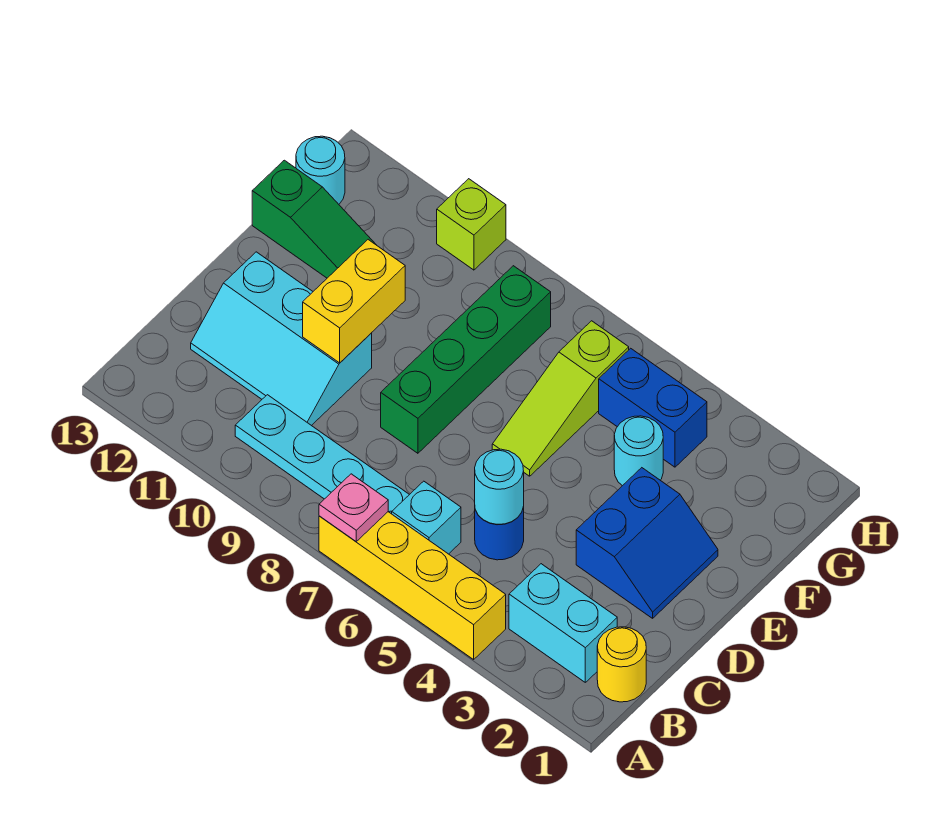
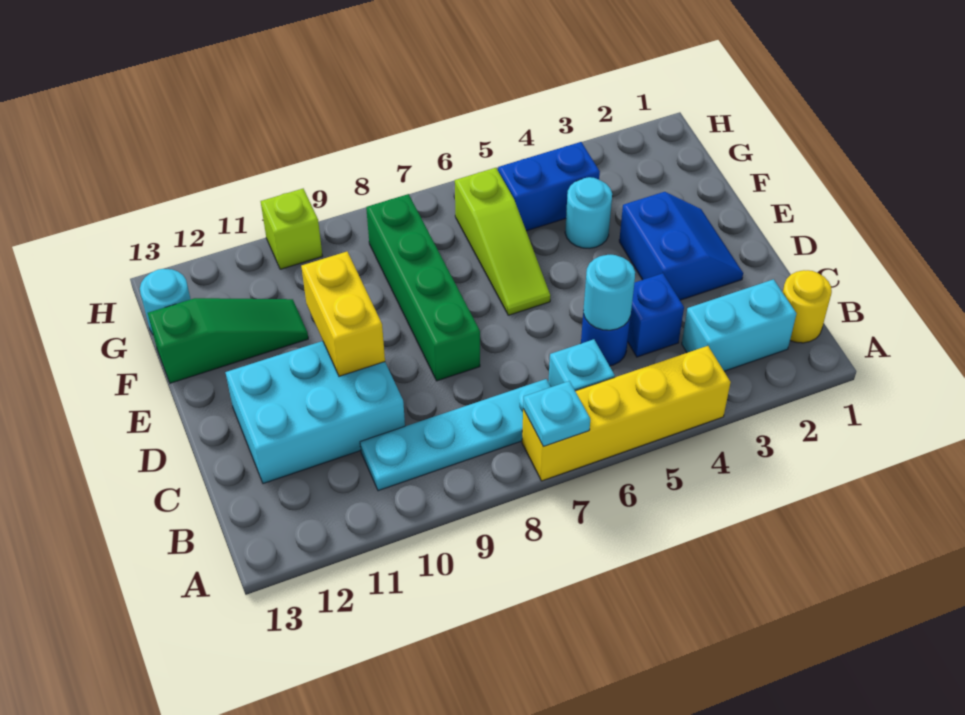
pink plate A7 level 2 -> cyan plate A7 level 2
none -> blue brick C4 level 1
cyan slope C10:D12 level 1 top D -> cyan brick C10:D12 level 1

